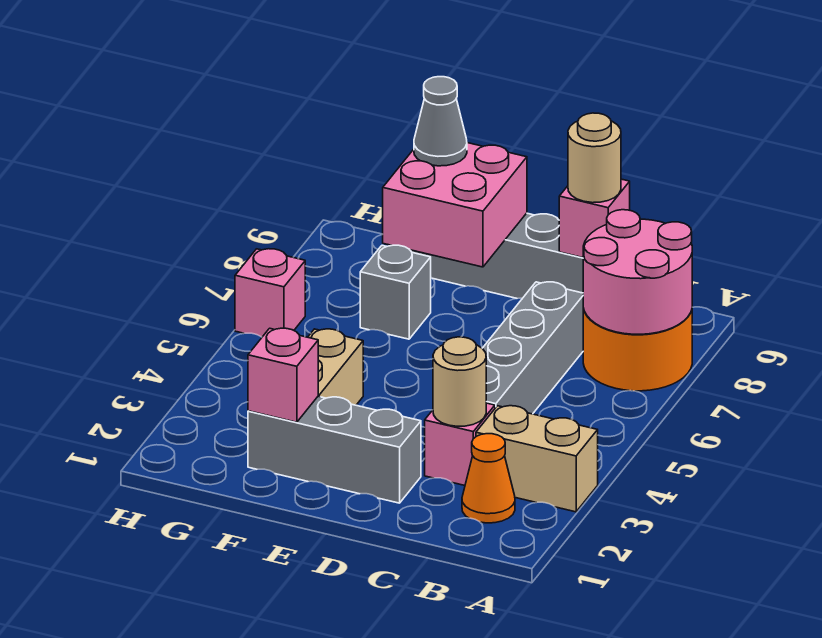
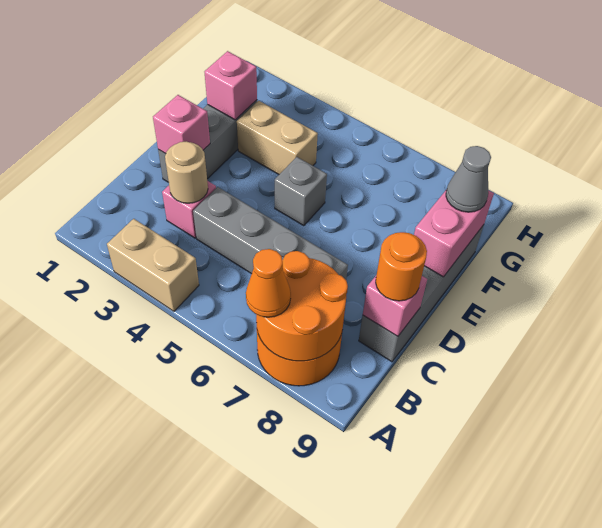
tan brick A3:B3 level 1 -> tan brick A3:A4 level 1
pink round brick A7:B8 level 2 -> orange round brick A7:B8 level 2
orange cone B2 level 1 -> orange cone A7 level 3
tan round brick C9 level 3 -> orange round brick C9 level 3
pink brick E8:F9 level 2 -> pink brick E9:F9 level 2
grey brick F7 level 1 -> grey brick E5 level 1
pink brick H6 level 1 -> pink brick D2 level 2

